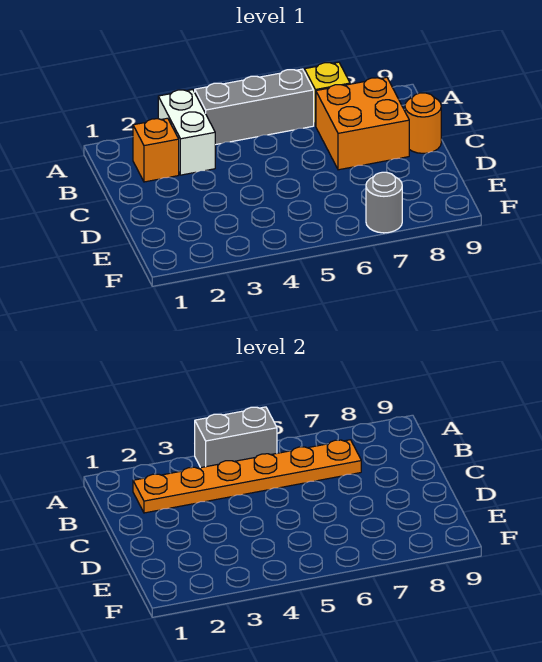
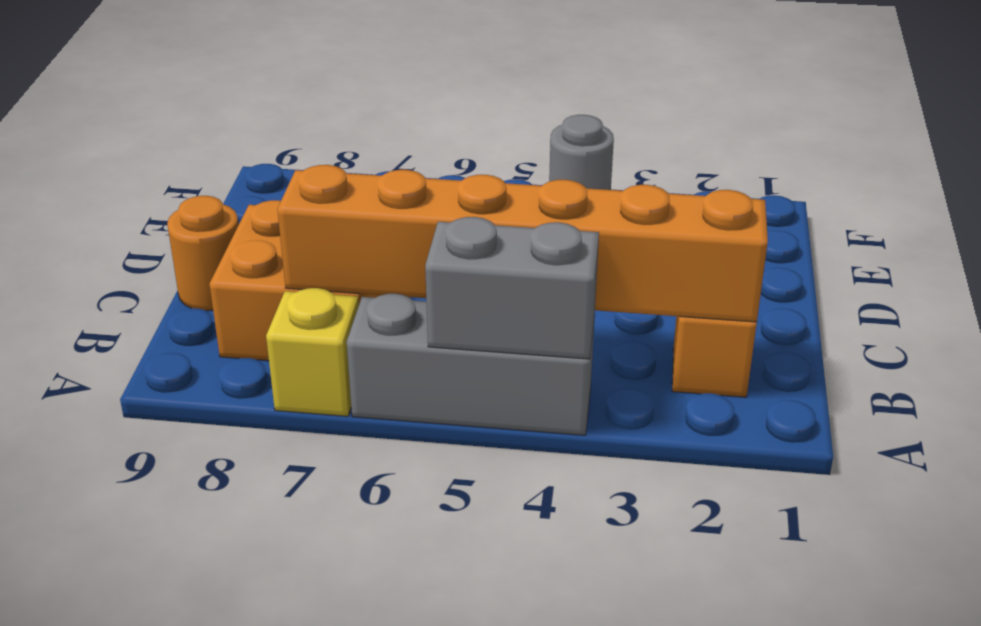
white brick A3:B3 level 1 -> none
orange plate B2:B7 level 2 -> orange brick B2:B7 level 2
grey round brick F7 level 1 -> grey round brick F4 level 1

